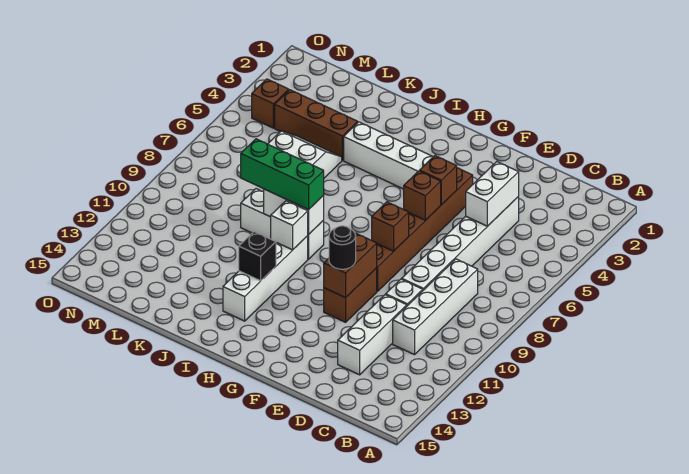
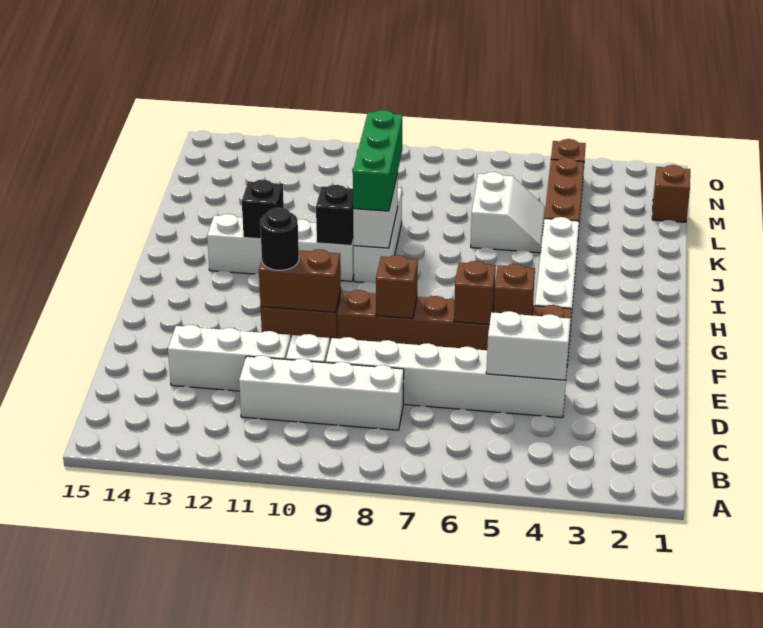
white brick I10 level 2 -> black brick I10 level 2
none -> brown brick M1 level 1

